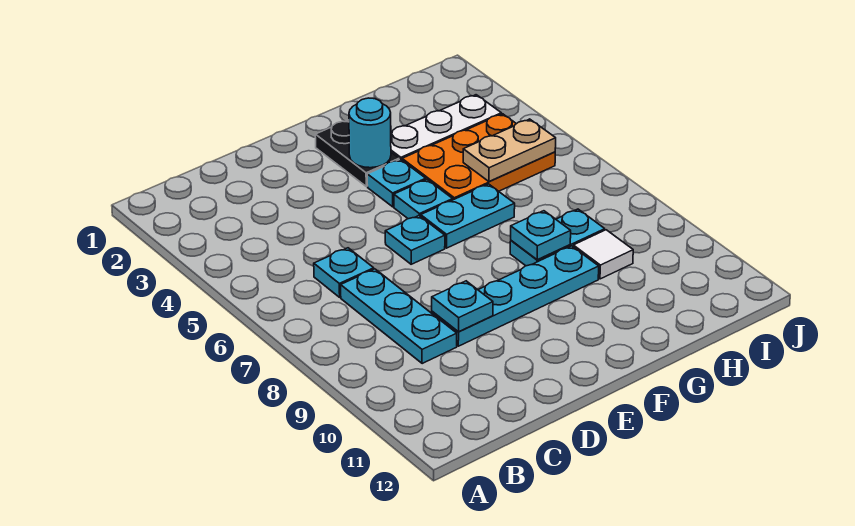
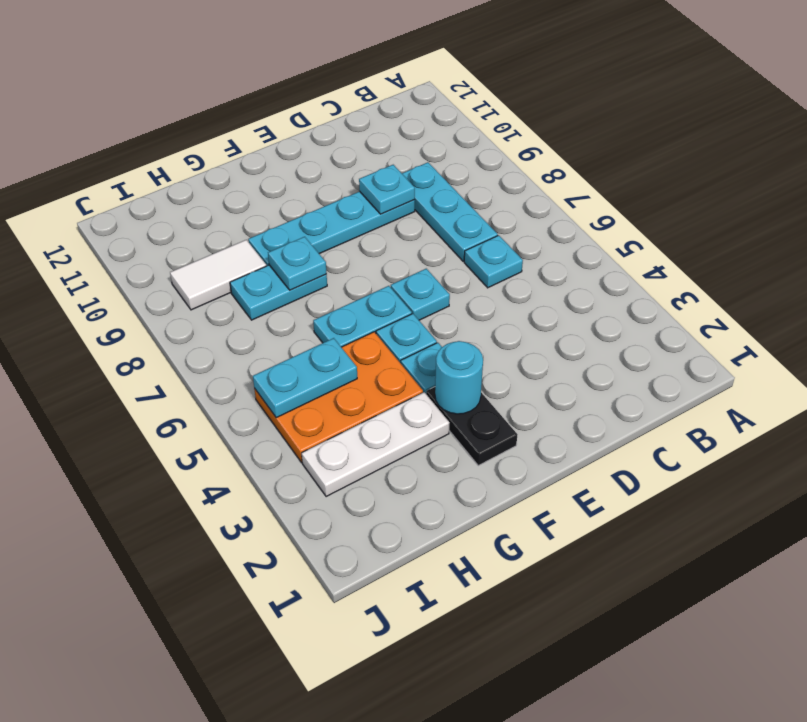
tan plate H5:I5 level 2 -> cyan plate H5:I5 level 2
white tile H9 level 1 -> white tile H9:I9 level 1

